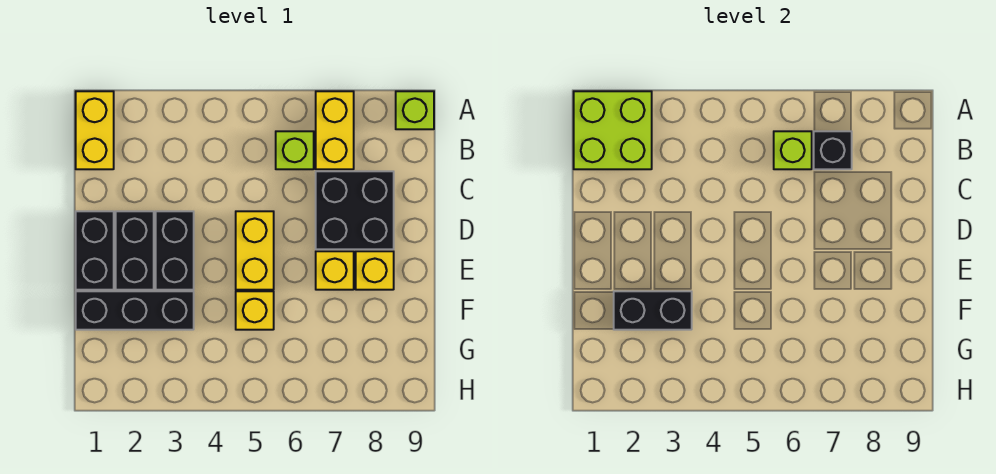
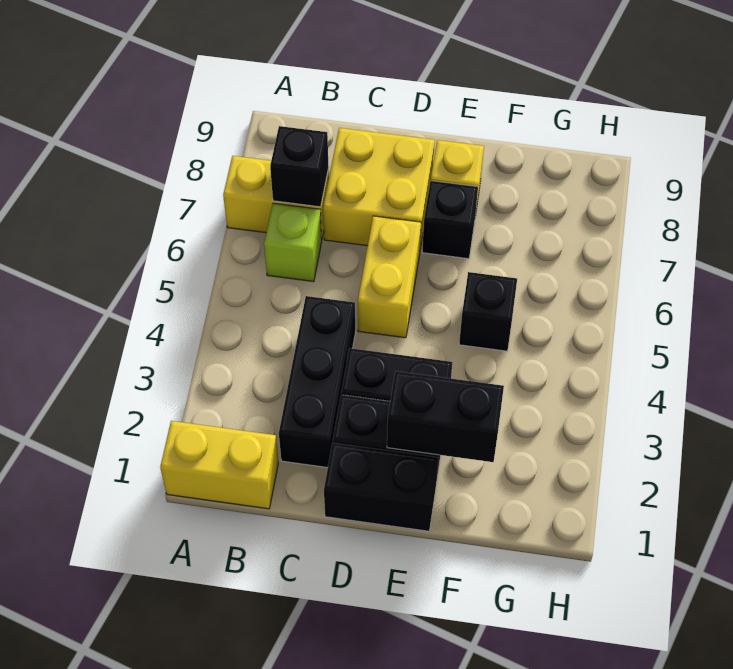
lime brick A1:B2 level 2 -> none
lime brick A9 level 1 -> none
lime brick B6 level 2 -> none
black brick C7:D8 level 1 -> yellow brick C7:D8 level 1
yellow brick D5:E5 level 1 -> yellow brick D5:D6 level 1
yellow brick E7 level 1 -> black brick E7 level 1
black brick F1:F3 level 1 -> black brick C2:C4 level 1
black brick F2:F3 level 2 -> black brick E2:F2 level 2
yellow brick F5 level 1 -> black brick F5 level 1

